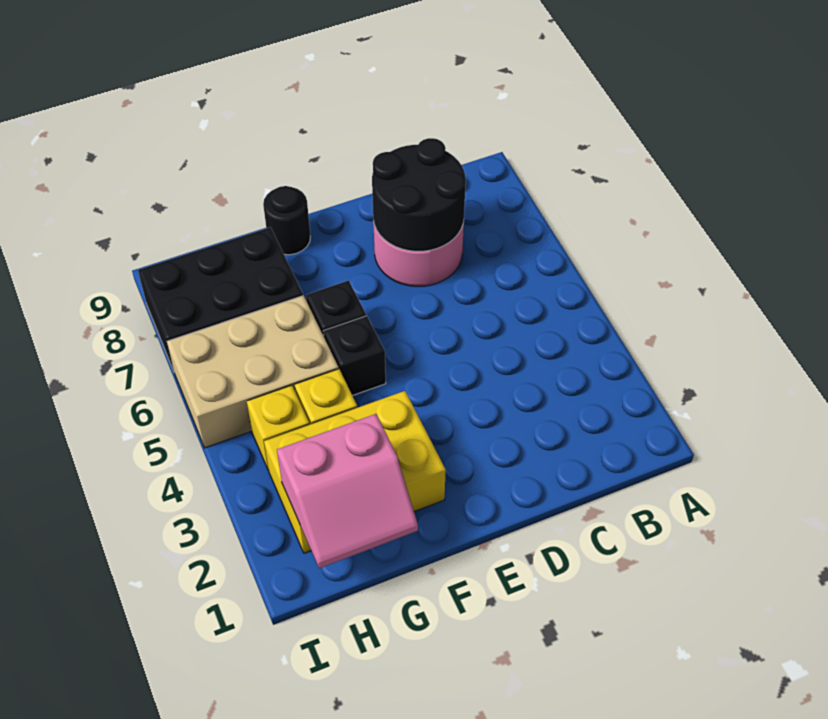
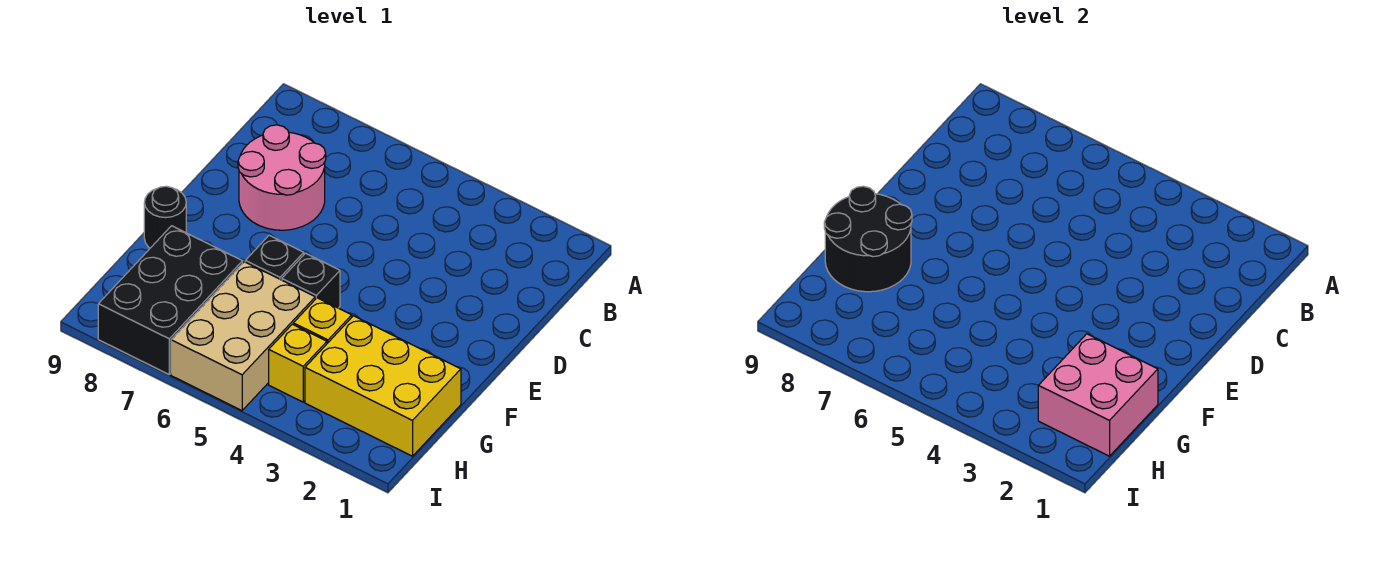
black round brick C7:D8 level 2 -> black round brick F8:G9 level 2
yellow brick F2:H3 level 1 -> yellow brick G1:H3 level 1
pink slope G1:H2 level 2 top 2 -> pink brick G1:H2 level 2

